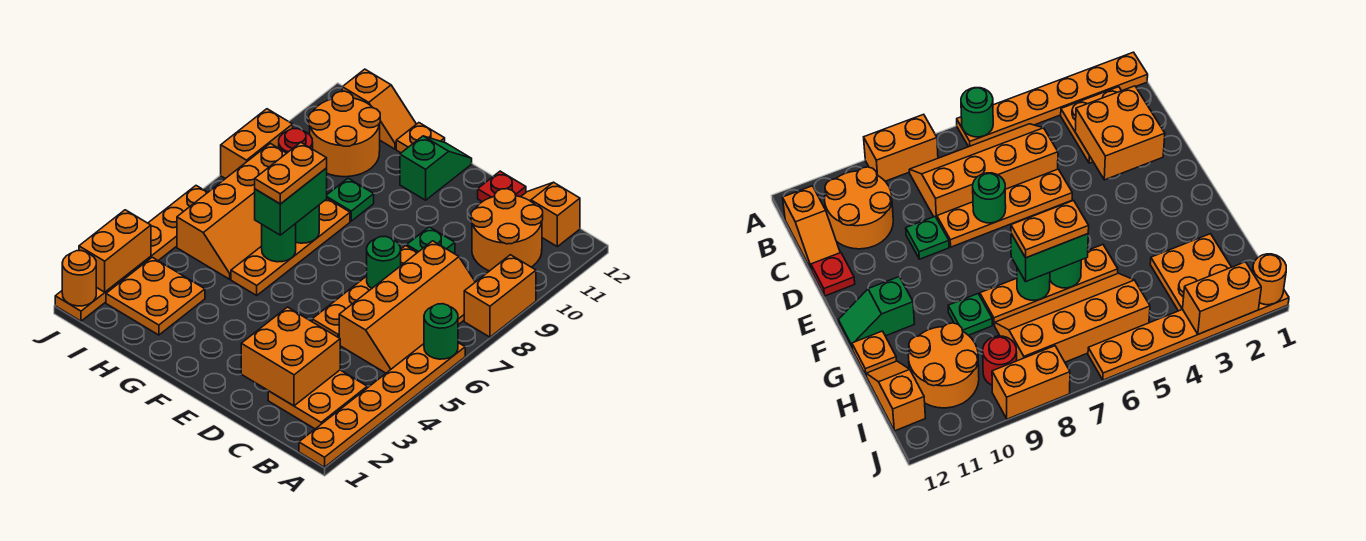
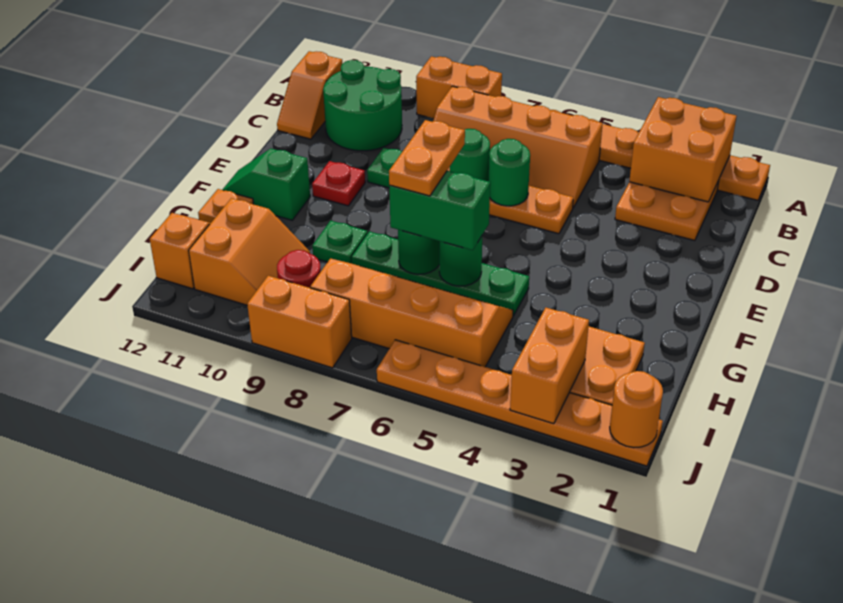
green round brick A6 level 2 -> green round brick D6 level 2
orange slope B5:C8 level 1 top C -> orange slope B5:C8 level 1 top B
orange round brick B10:C11 level 1 -> green round brick B10:C11 level 1
orange brick C2:D3 level 2 -> orange brick A2:B3 level 2
red plate D12 level 1 -> red plate E10 level 1
orange plate G5:G8 level 1 -> green plate G5:G8 level 1
orange plate G6:G7 level 4 -> orange plate F7:G7 level 4
orange round brick H10:I11 level 1 -> orange slope H10:I11 level 1 top 11
orange brick J2:J3 level 2 -> orange brick I3:J3 level 2

